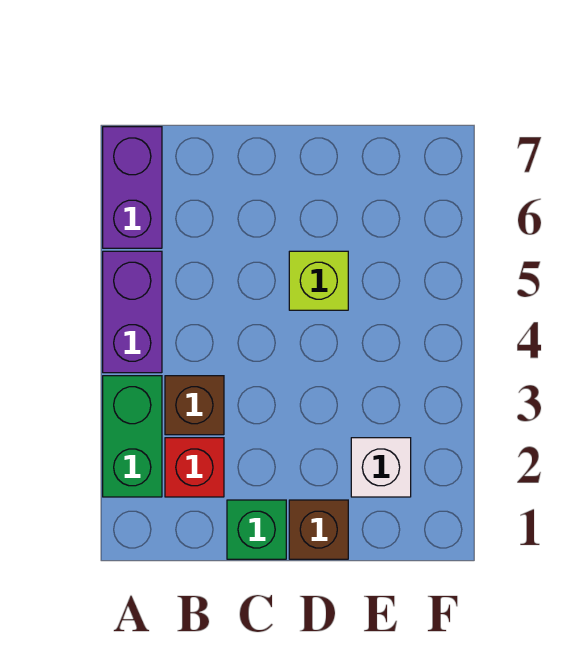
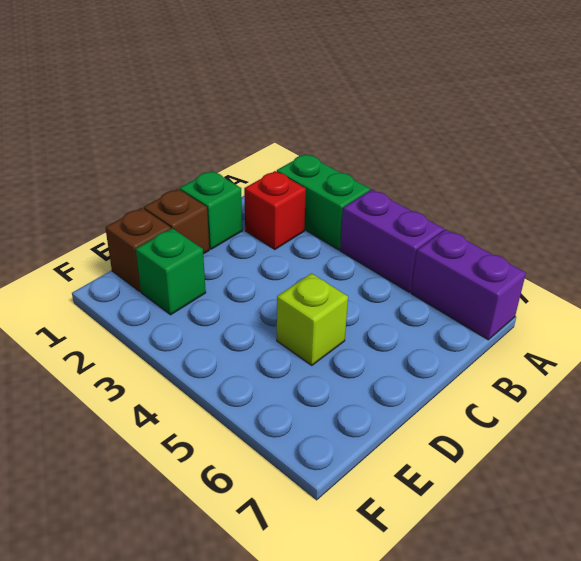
brown brick B3 level 1 -> brown brick E1 level 1
white brick E2 level 1 -> green brick E2 level 1

